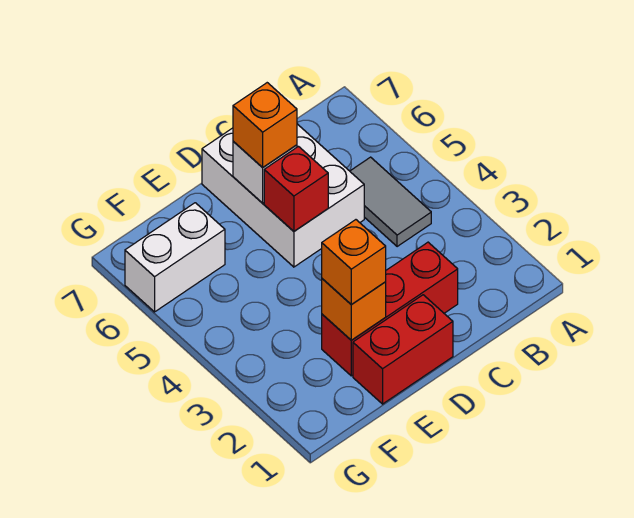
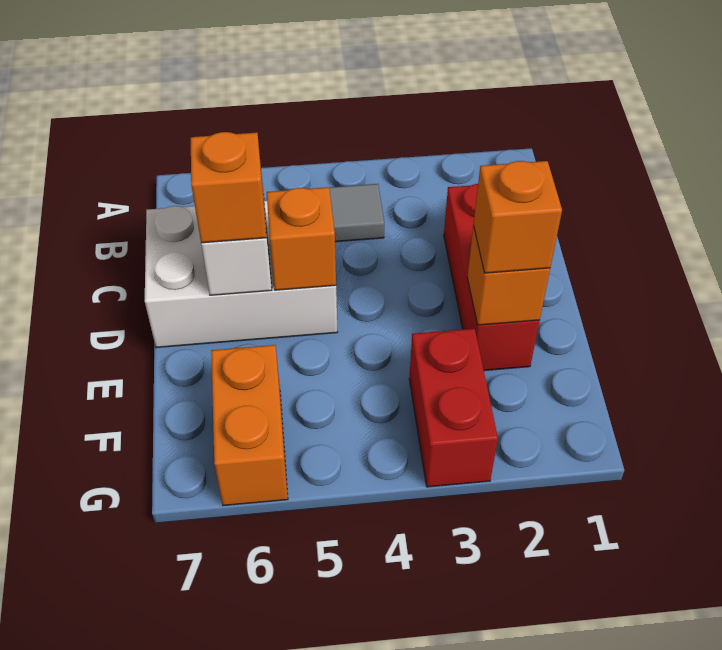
red brick D1:E1 level 1 -> red brick F3:G3 level 1
red brick D5 level 2 -> orange brick D5 level 2
white brick F6:G6 level 1 -> orange brick F6:G6 level 1

